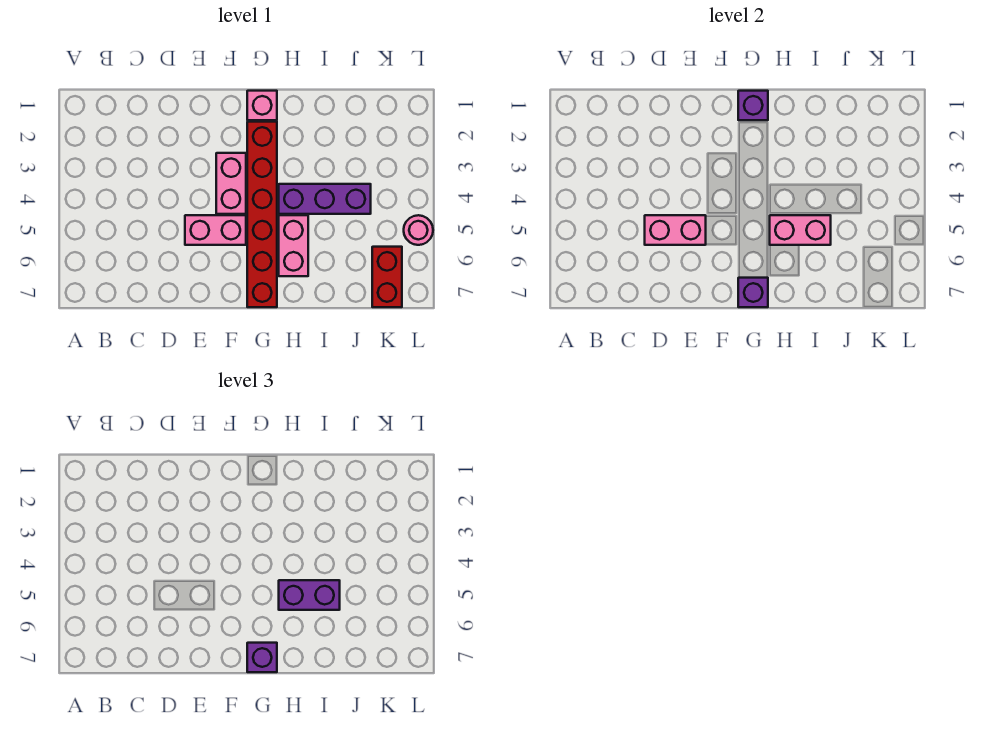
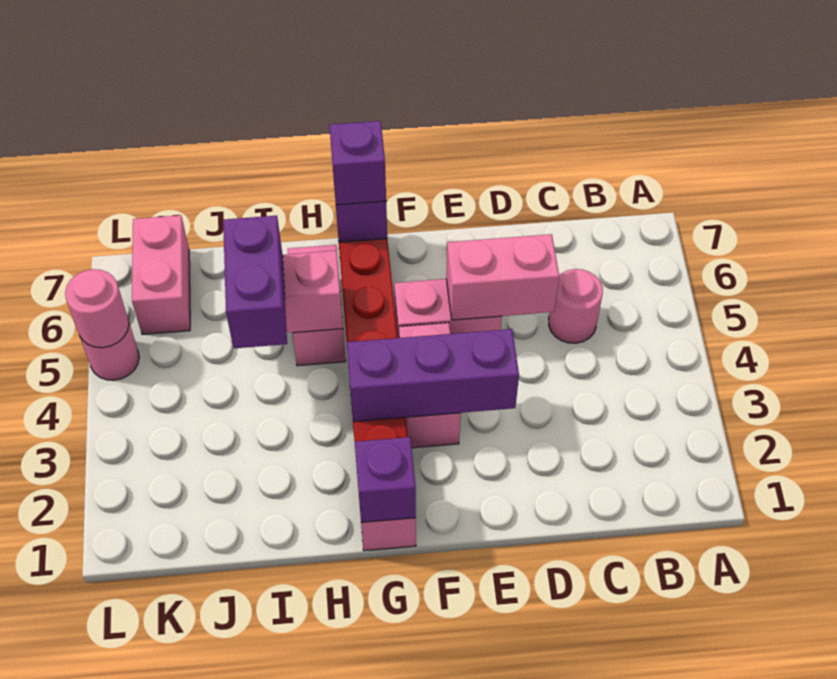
none -> pink round brick C5 level 1
purple brick H4:J4 level 1 -> purple brick E3:G3 level 2
purple brick H5:I5 level 3 -> purple brick I4:I5 level 3
red brick K6:K7 level 1 -> pink brick K6:K7 level 1
none -> pink round brick L5 level 2

